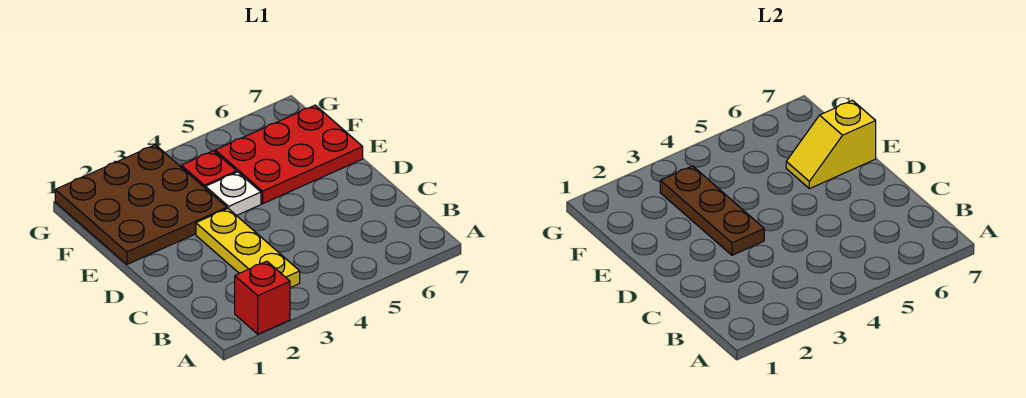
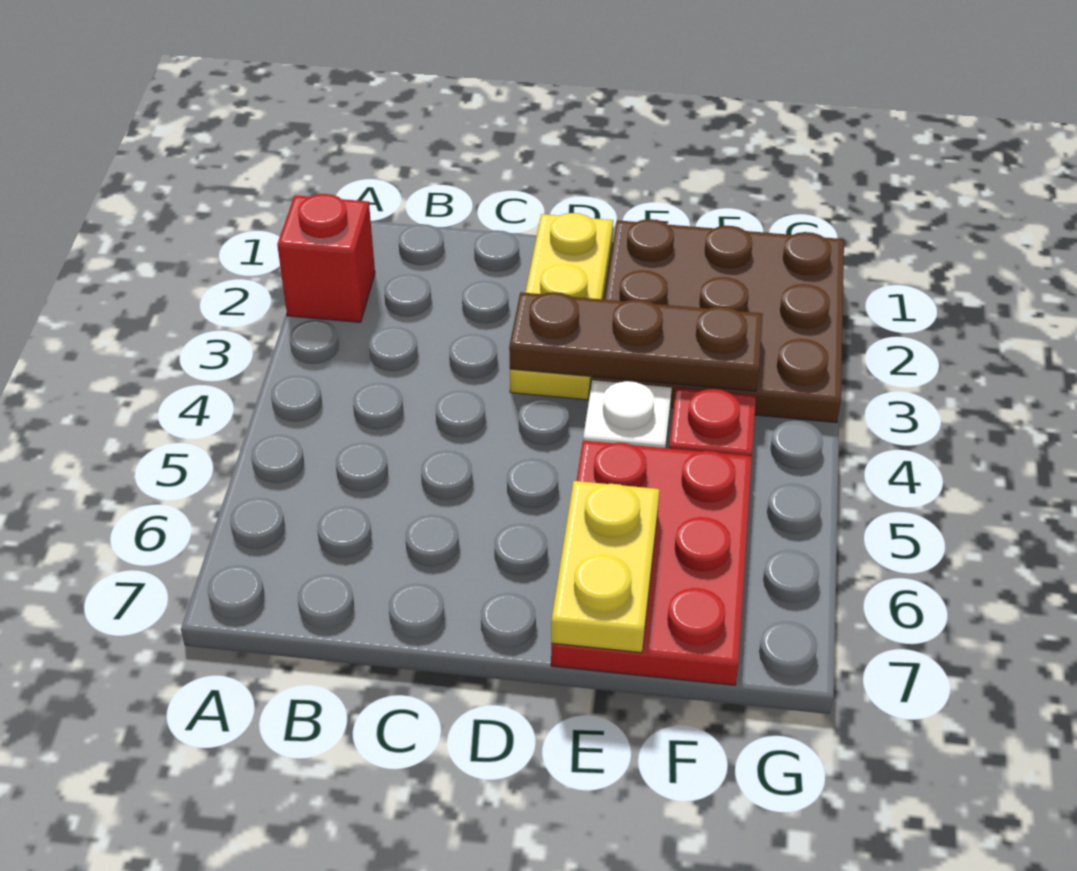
yellow plate B3:D3 level 1 -> yellow plate D1:D3 level 1
yellow slope E6:E7 level 2 top 7 -> yellow plate E6:E7 level 2

